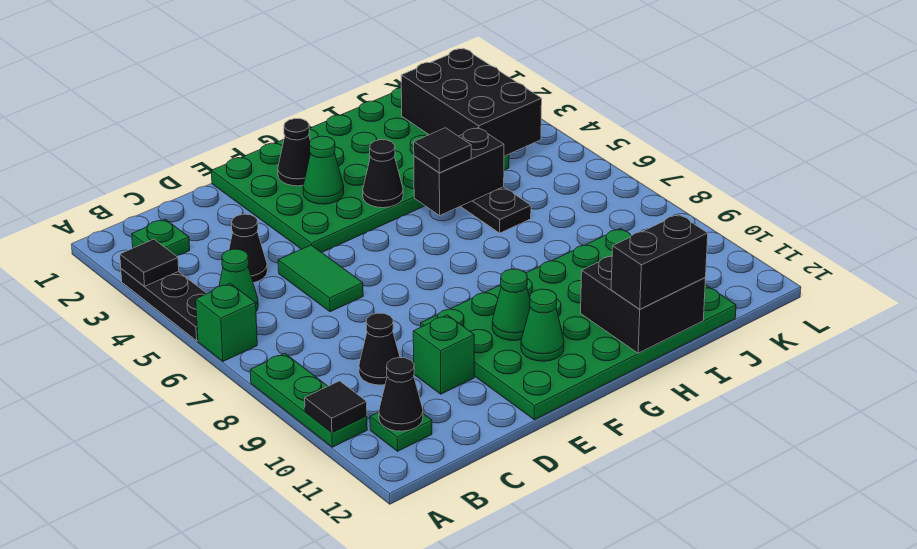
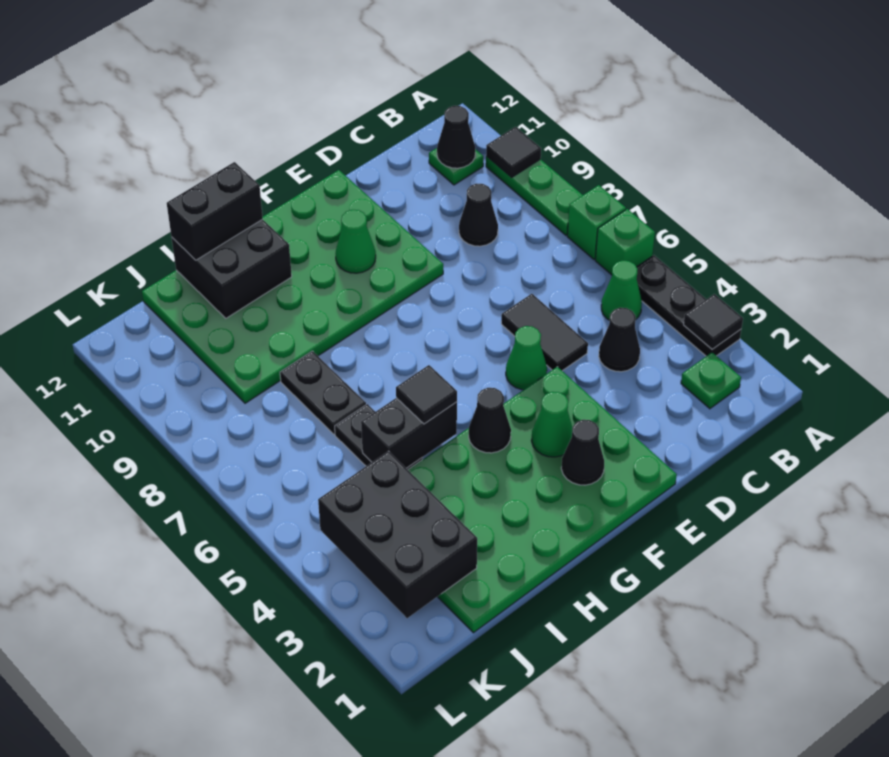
green tile D5:D6 level 1 -> black tile D5:D6 level 1
green brick D10 level 1 -> green brick A7 level 1
green cone F11 level 2 -> green cone E5 level 1
none -> black plate I7:I8 level 1

